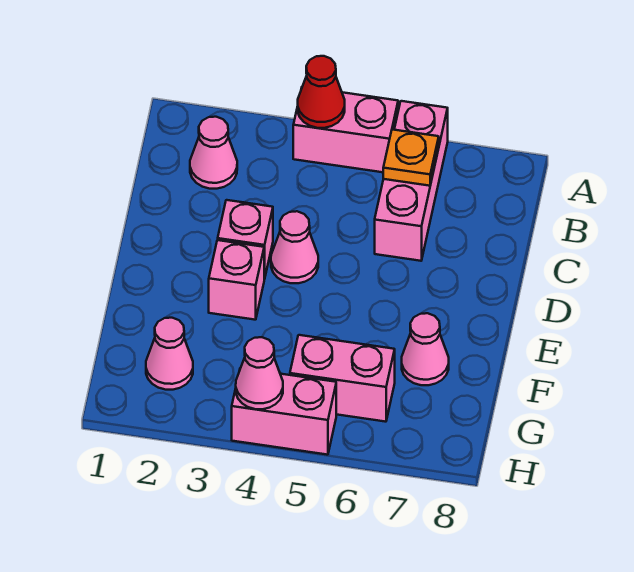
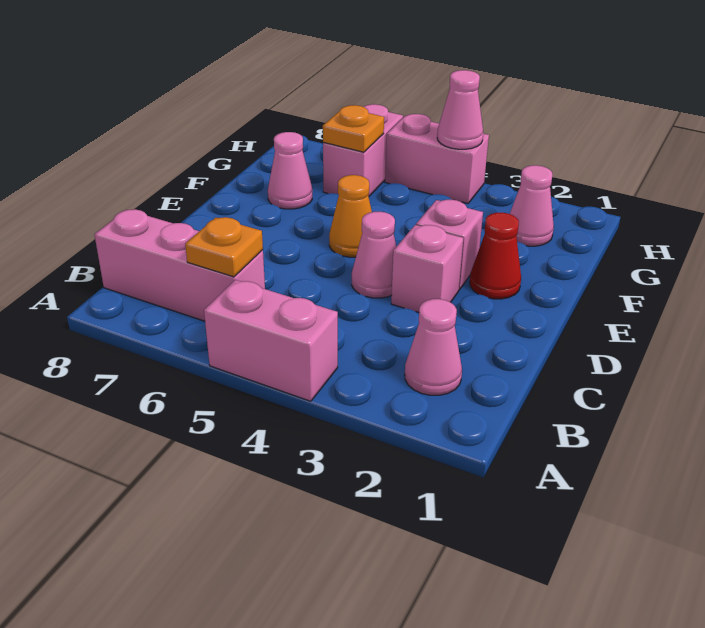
red cone A4 level 2 -> red cone E2 level 1
pink brick A6:C6 level 1 -> pink brick B6:B8 level 1
none -> orange cone E5 level 1
pink brick G5:G6 level 1 -> pink brick G6:H6 level 1
none -> orange plate G6 level 2

